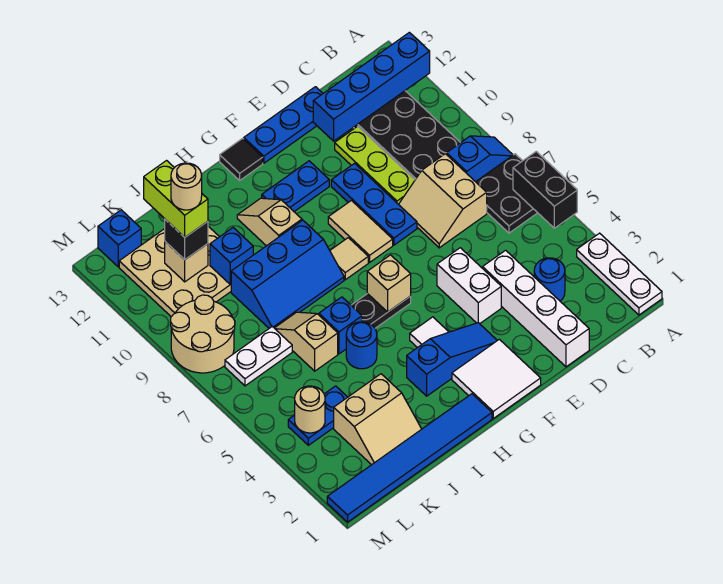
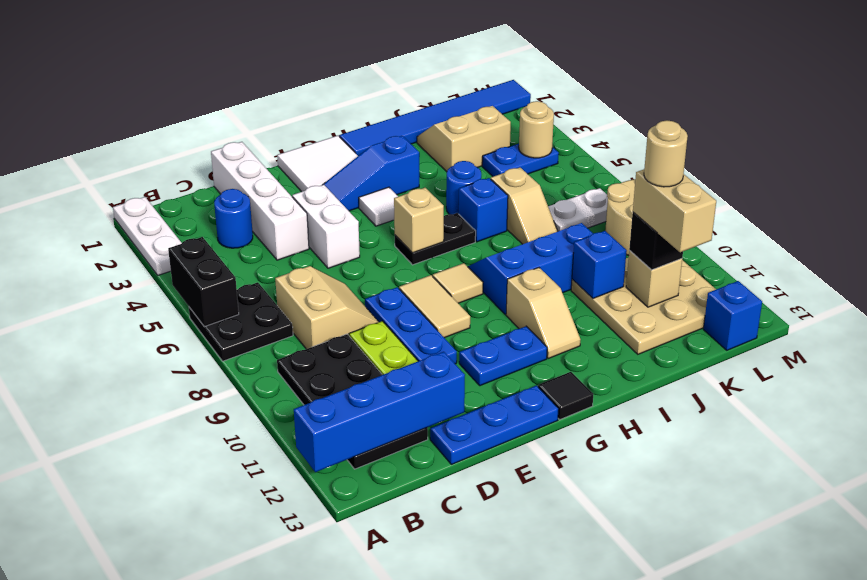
blue slope A8:B8 level 1 top B -> none
lime brick K11:K12 level 4 -> tan brick K11:K12 level 4

